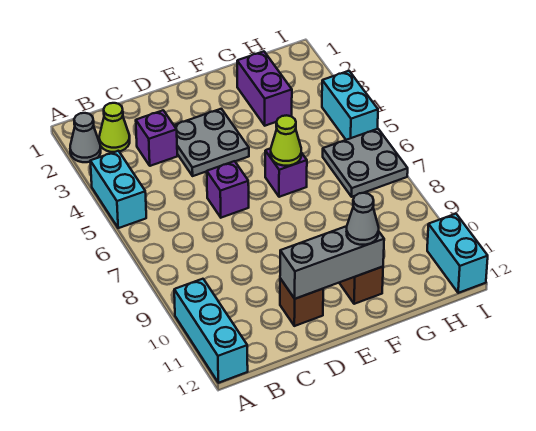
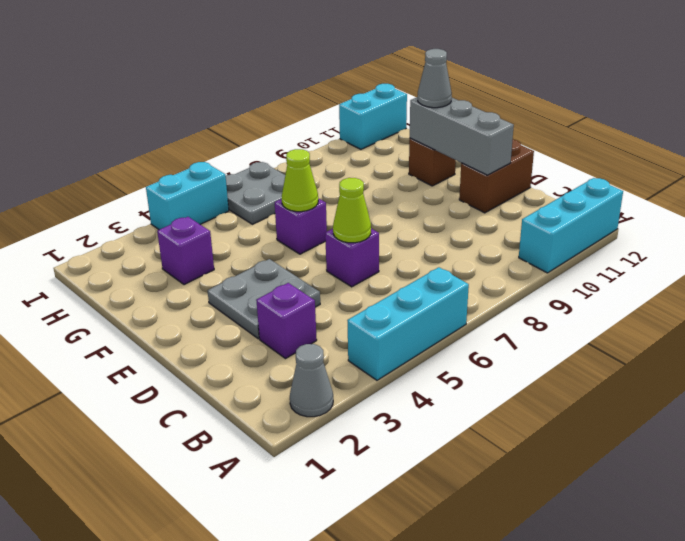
cyan brick A4:A5 level 1 -> cyan brick A4:A6 level 1
lime cone B2 level 1 -> lime cone D6 level 2
brown brick D11 level 1 -> brown brick D11:D12 level 1
purple brick G2:G3 level 1 -> purple brick G3 level 1

